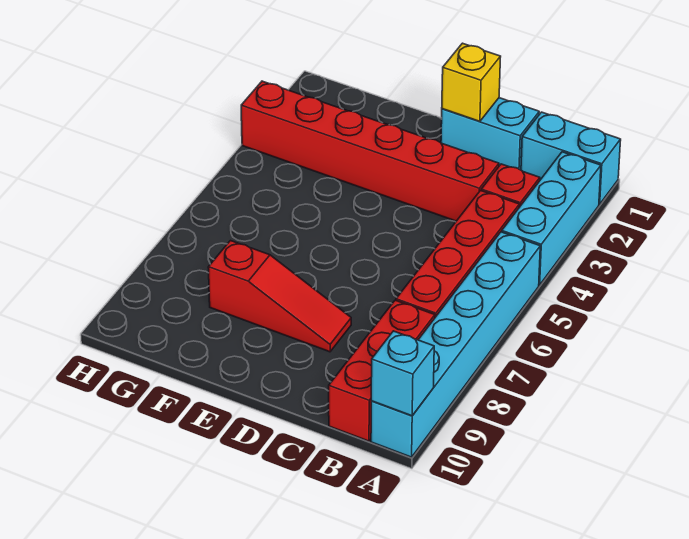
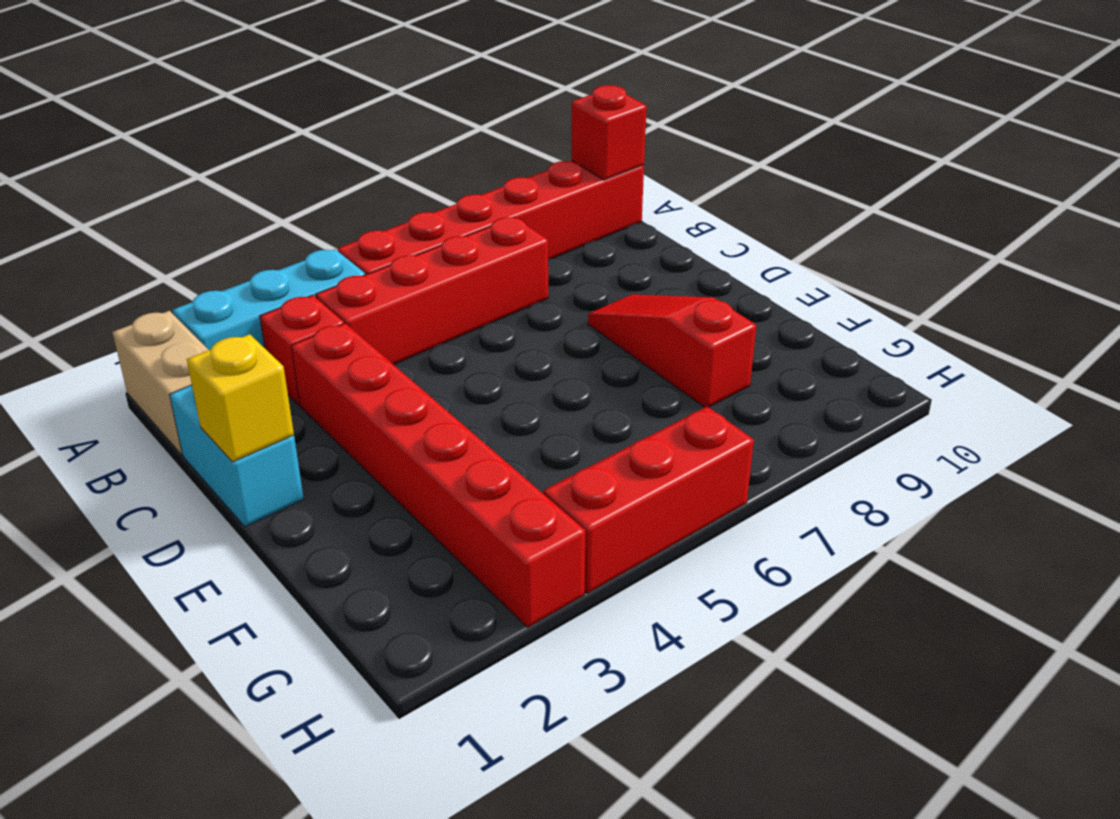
cyan brick A1:B1 level 1 -> tan brick A1:B1 level 1
cyan brick A5:A10 level 1 -> red brick A5:A10 level 1
cyan brick A10 level 2 -> red brick A10 level 2
red brick B8:B10 level 1 -> red brick H4:H6 level 1

